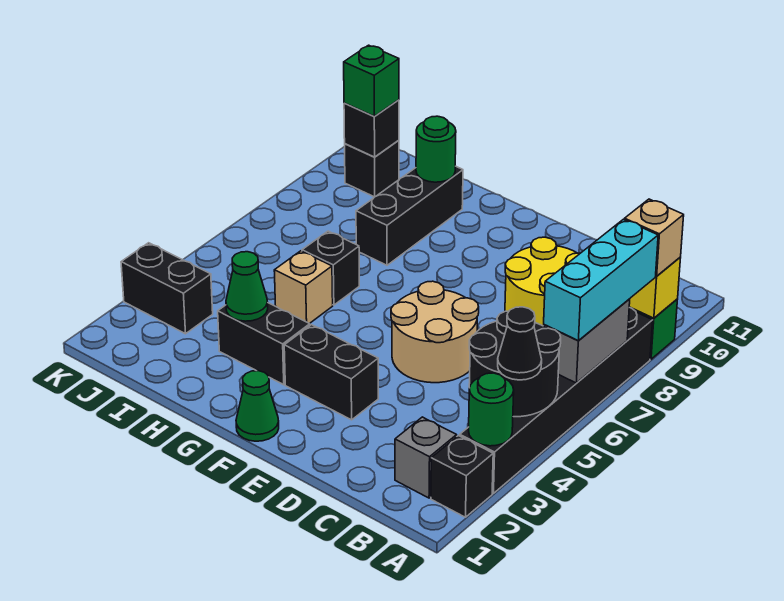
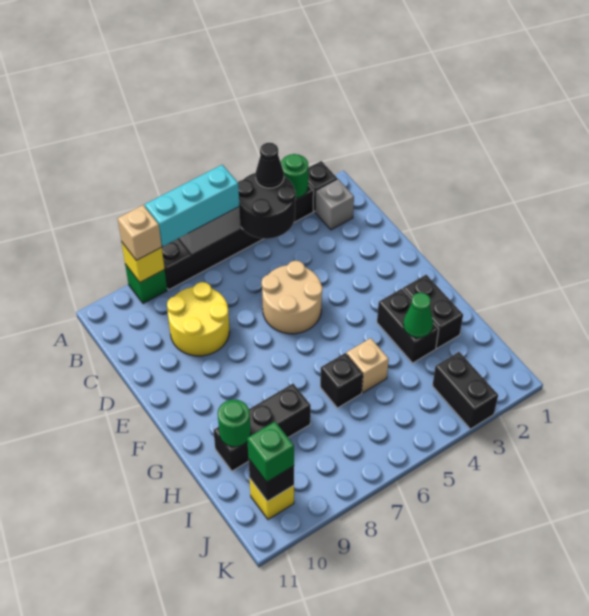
black brick E3:F3 level 1 -> black brick G2:H2 level 1
green cone F1 level 1 -> none
black brick J10 level 1 -> yellow brick J10 level 1

